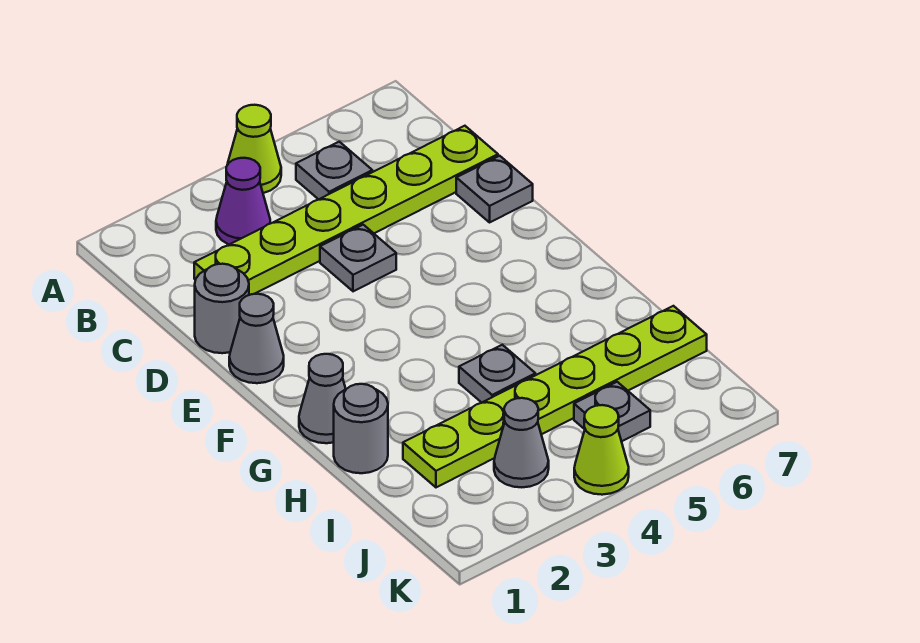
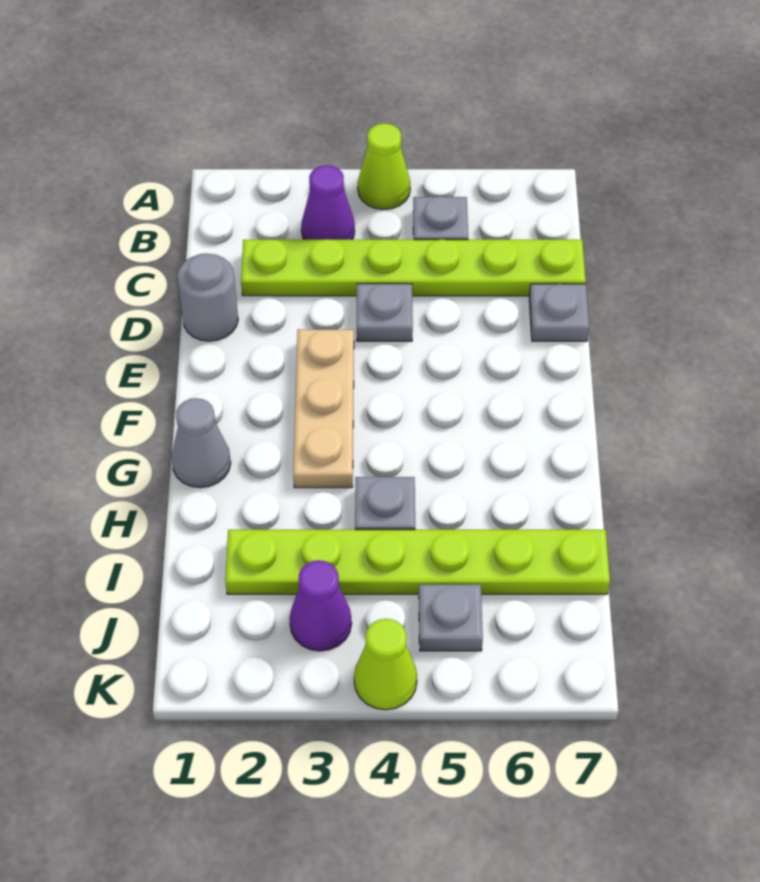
grey cone E1 level 1 -> none
none -> tan plate E3:G3 level 1
grey round brick H1 level 1 -> none
grey cone J3 level 1 -> purple cone J3 level 1

